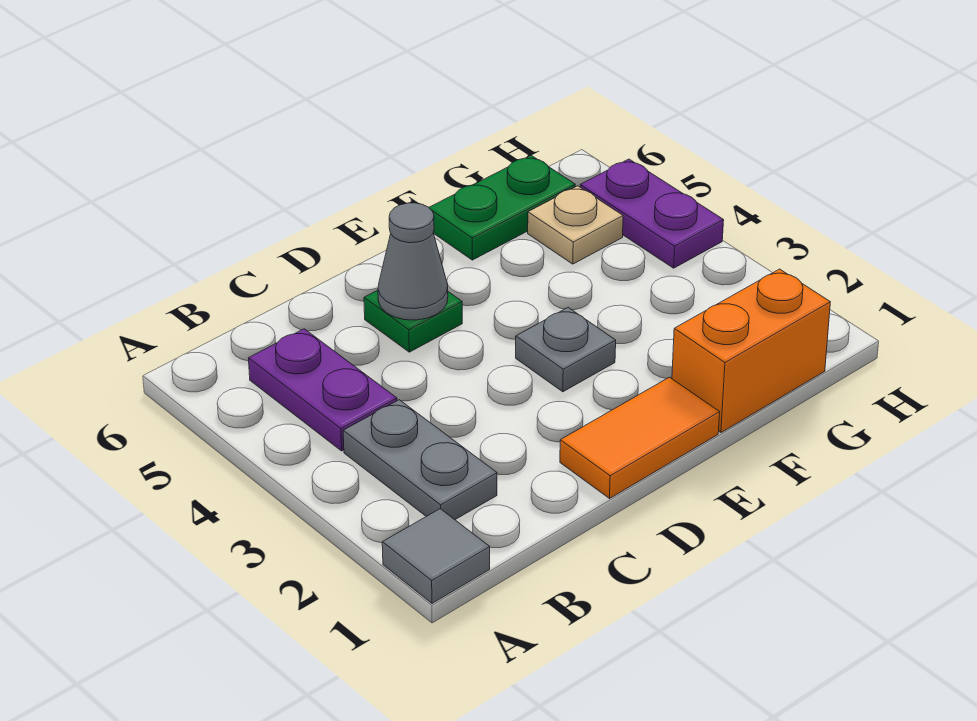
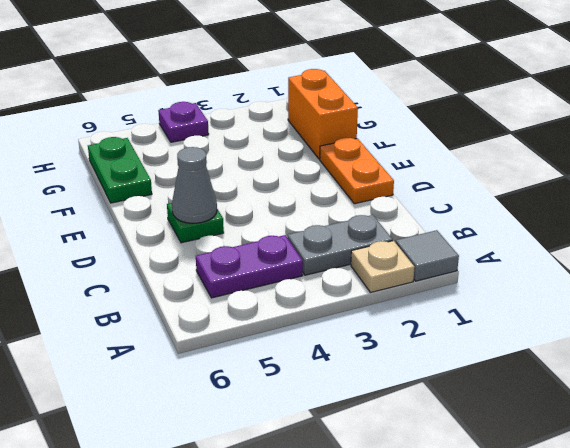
orange tile D1:E1 level 1 -> orange plate D1:E1 level 1
grey plate E3 level 1 -> none
tan plate G5 level 1 -> tan plate A2 level 1
purple plate H4:H5 level 1 -> purple plate H4 level 1

